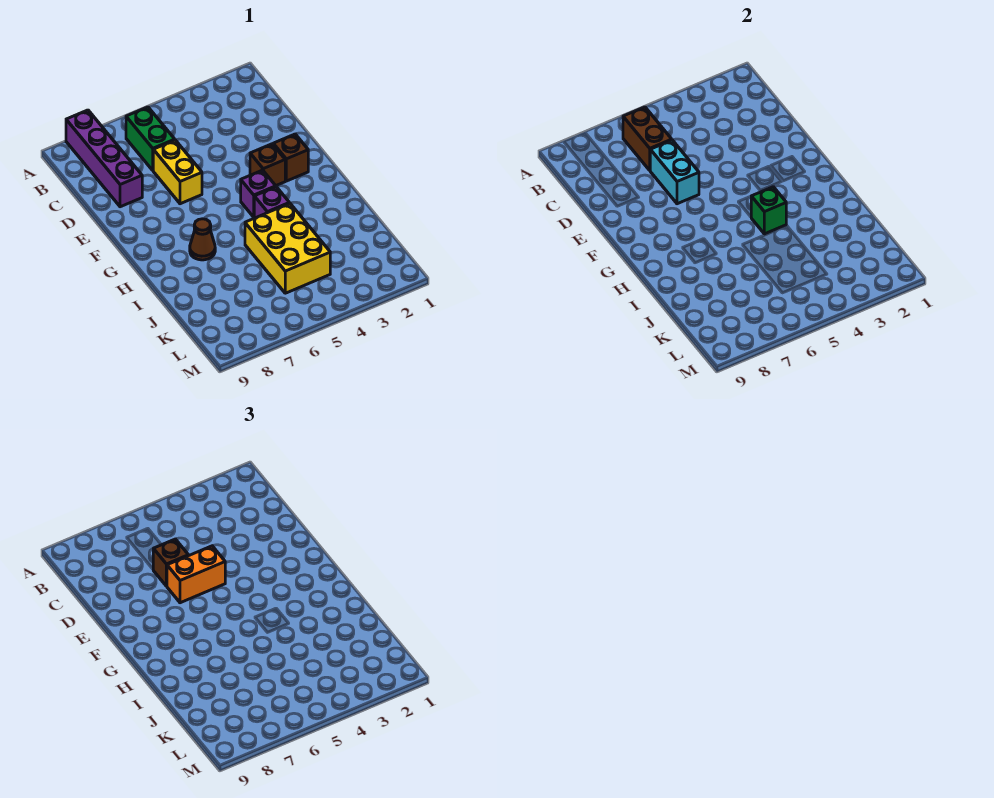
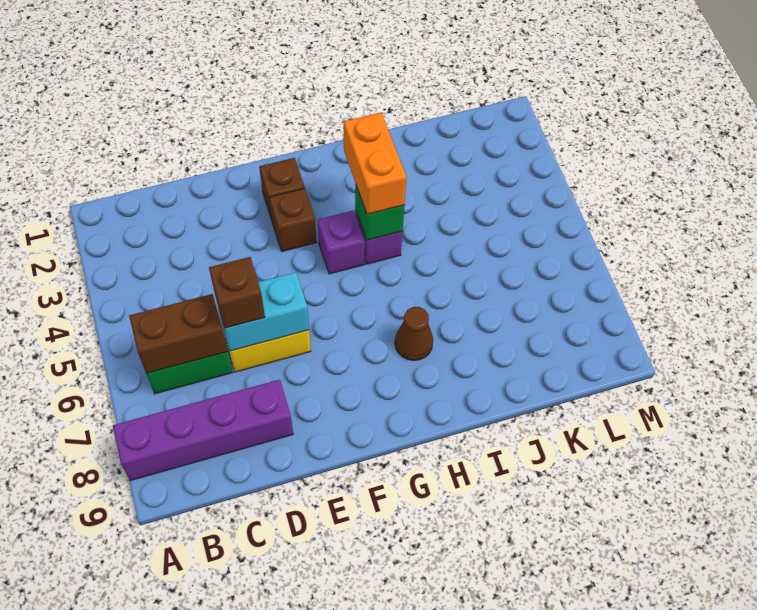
orange brick E5:E6 level 3 -> orange brick H3:H4 level 3
yellow brick I4:K5 level 1 -> none

